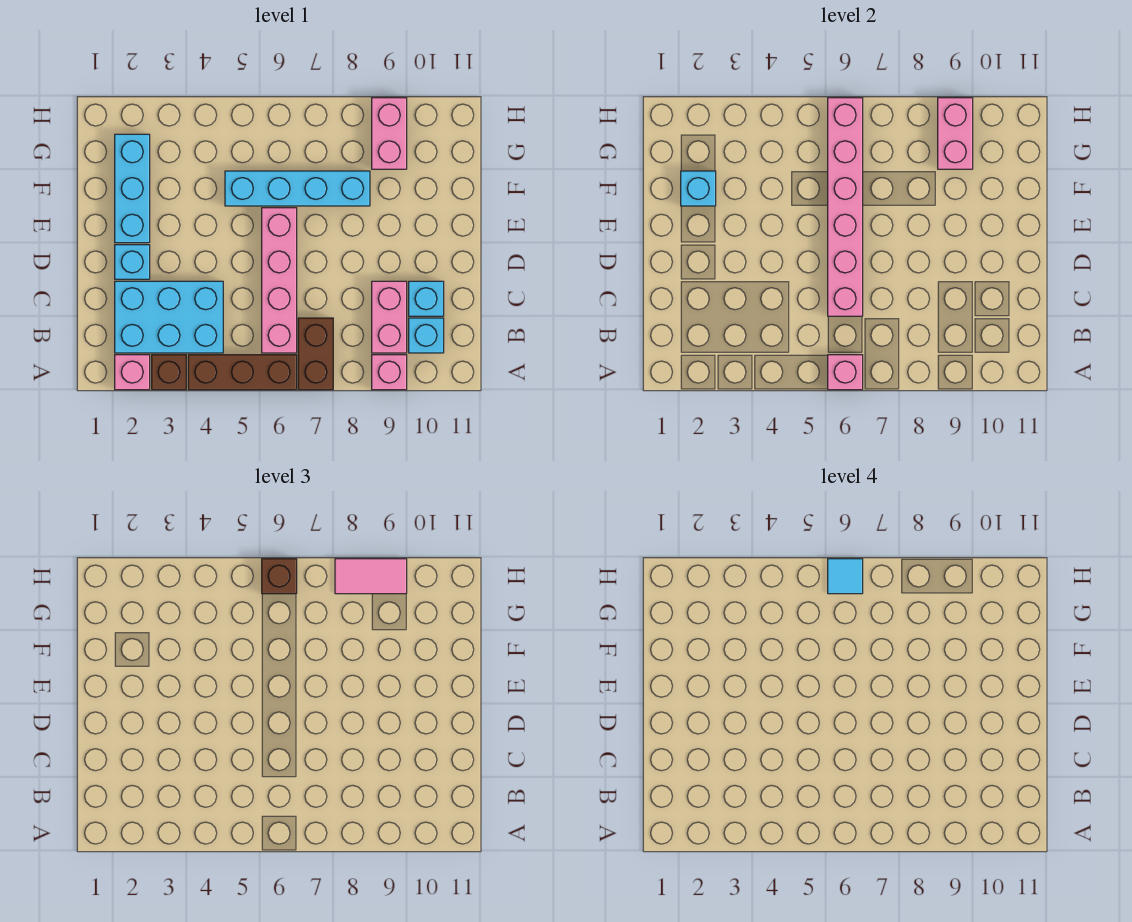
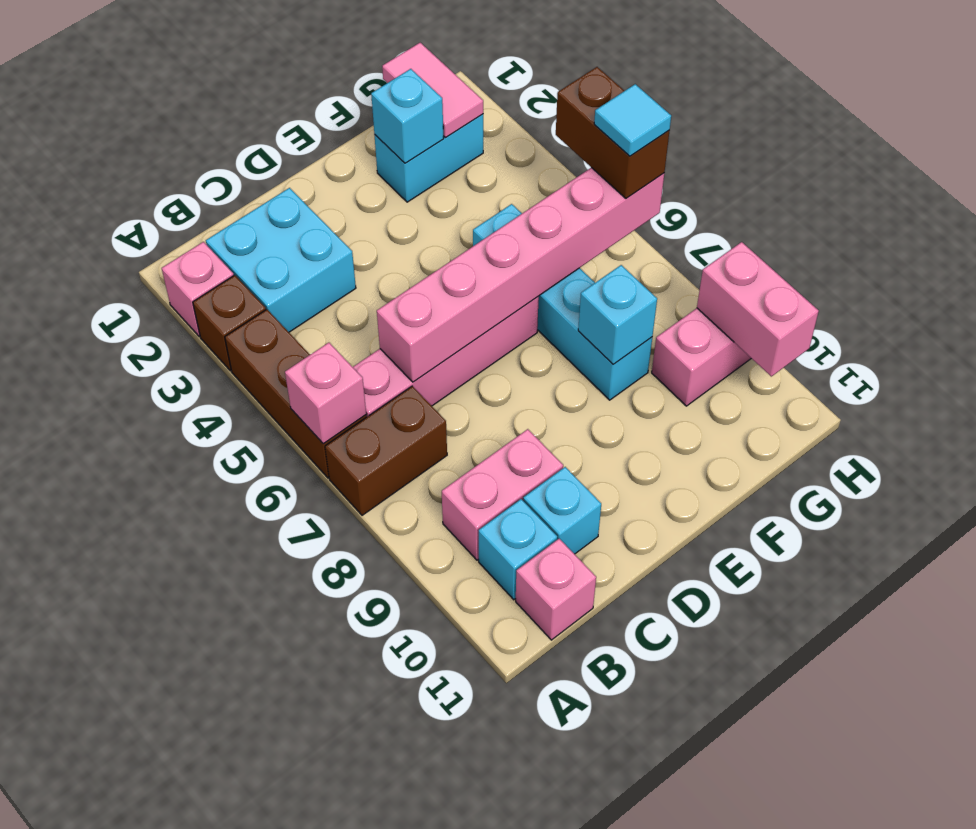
pink brick A9 level 1 -> pink brick B11 level 1
cyan brick B2:C4 level 1 -> cyan brick B2:C3 level 1
cyan brick D2 level 1 -> cyan brick F8 level 2
cyan brick E2:G2 level 1 -> cyan brick F2:G2 level 1
pink brick G9:H9 level 2 -> pink brick H9:H10 level 2
brown brick H6 level 3 -> brown brick H5:H6 level 3
pink tile H8:H9 level 3 -> pink tile G1:G2 level 2

